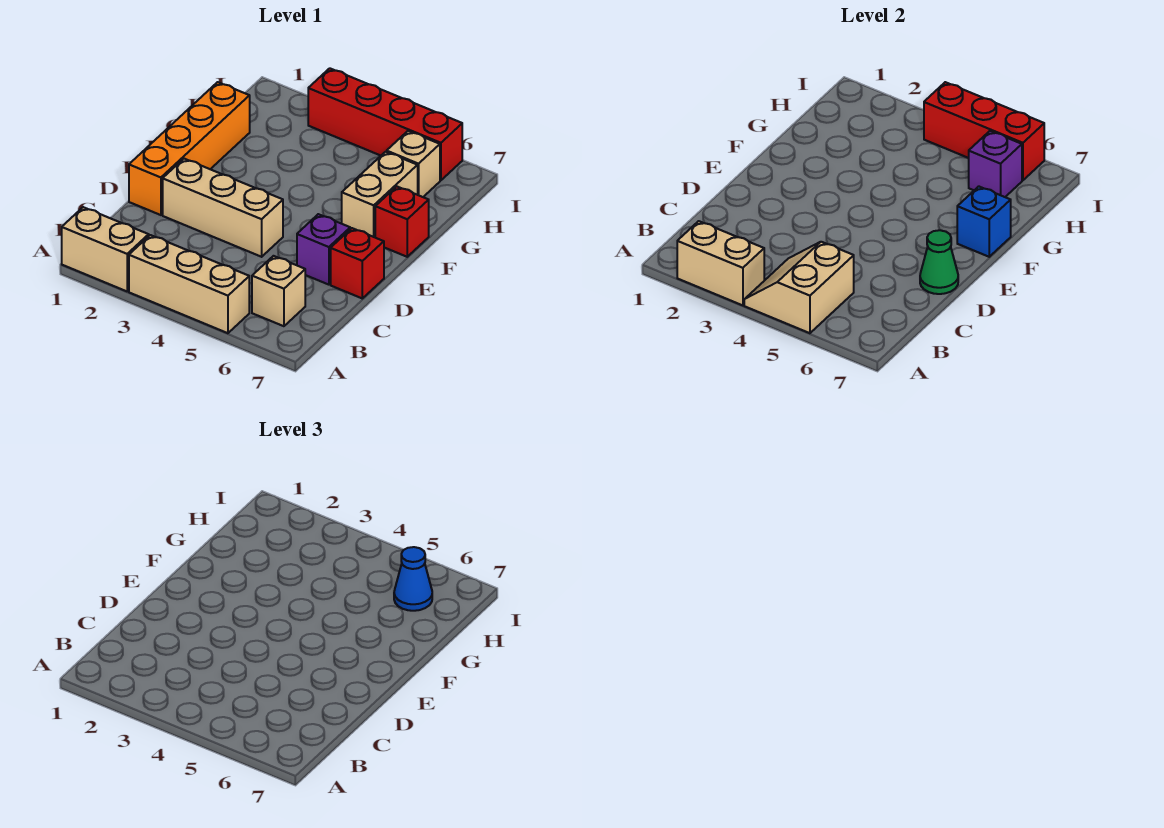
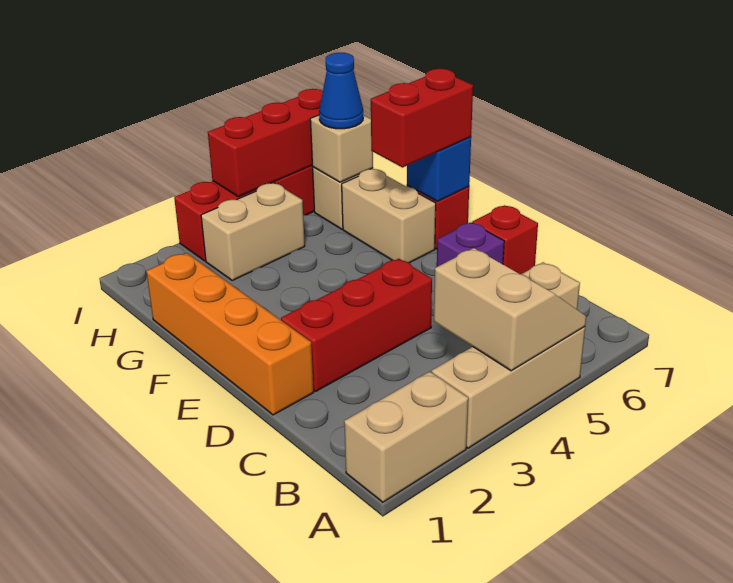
tan brick A2:A3 level 2 -> tan brick H3:H4 level 1
tan slope A4:B5 level 2 top 5 -> tan slope A4:B5 level 2 top 4
tan brick D2:D4 level 1 -> red brick D2:D4 level 1
green cone D7 level 2 -> none
none -> red brick F6:F7 level 3
purple brick H6 level 2 -> tan brick H6 level 2

